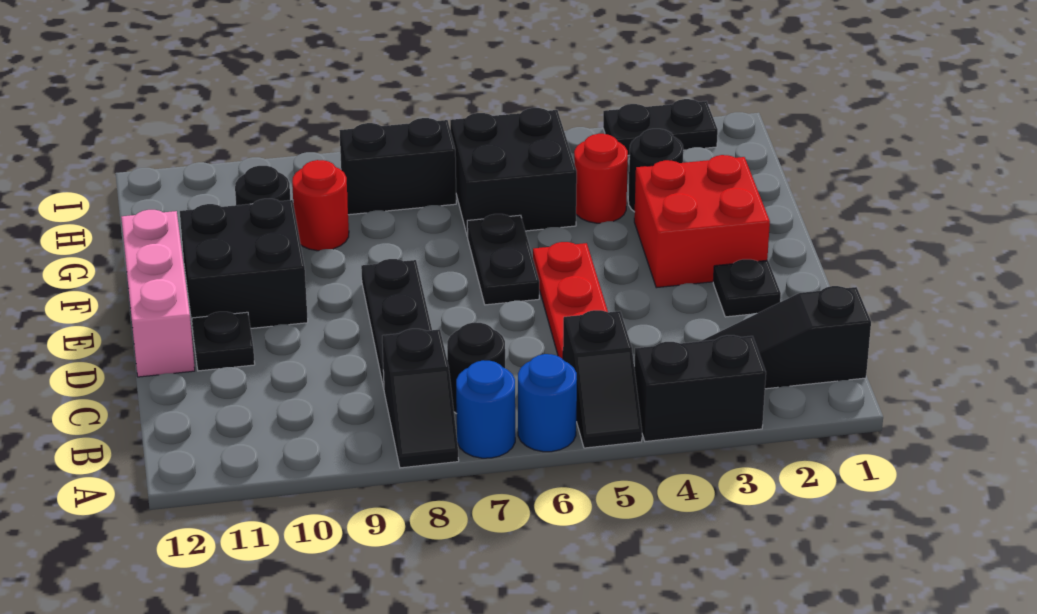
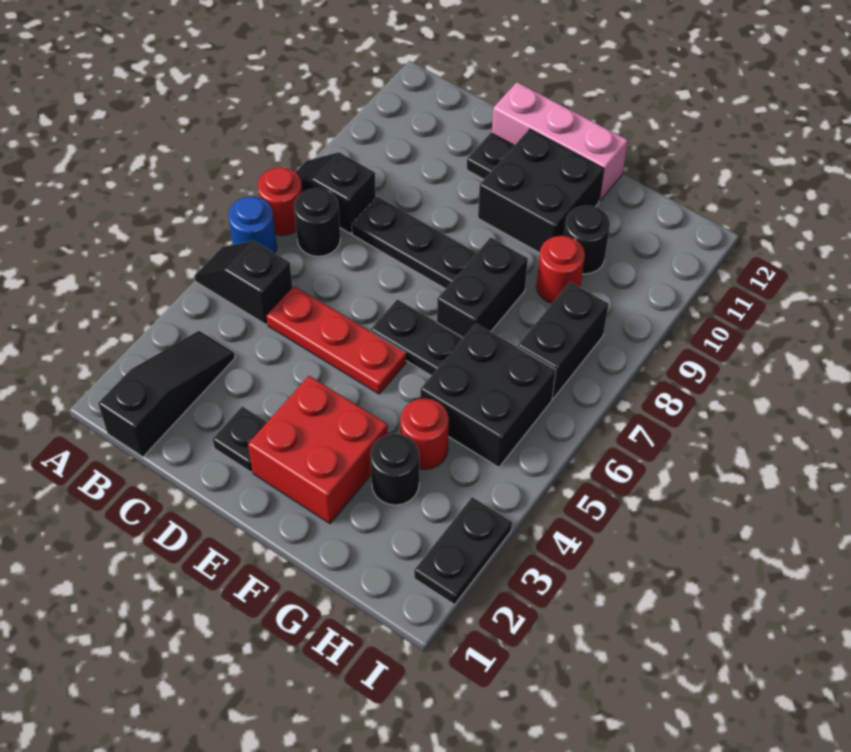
black brick A3:A4 level 1 -> black brick F7:F8 level 1
blue round brick A7 level 1 -> red round brick A7 level 1

